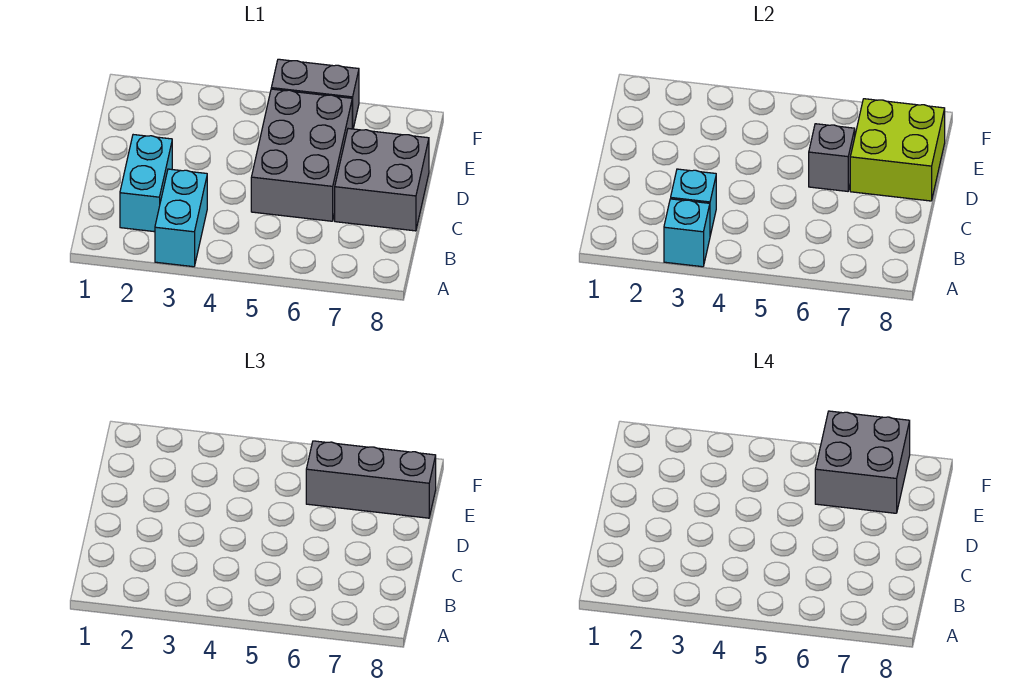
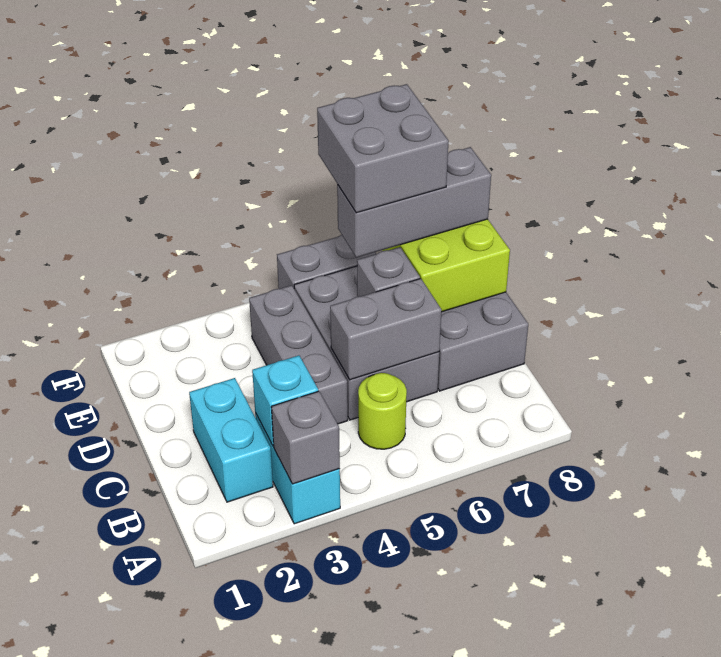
cyan brick A3 level 2 -> grey brick A3 level 2
none -> lime round brick B5 level 1
none -> grey brick C4:E4 level 1
none -> grey brick C5:C6 level 2

